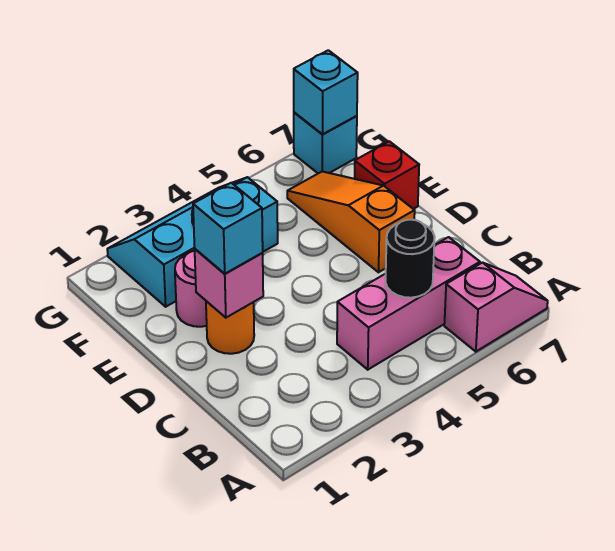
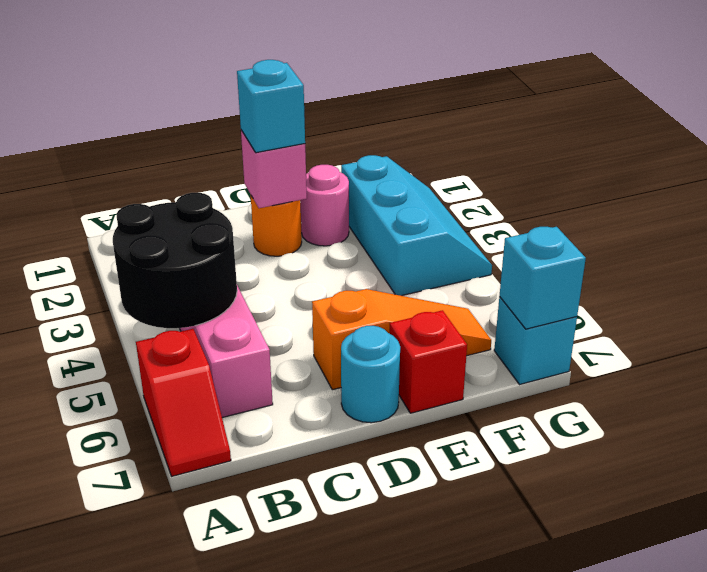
pink slope A6:A7 level 1 top 6 -> red slope A6:A7 level 1 top 6
black round brick B5 level 2 -> black round brick A4:B5 level 2
none -> cyan round brick D7 level 1

